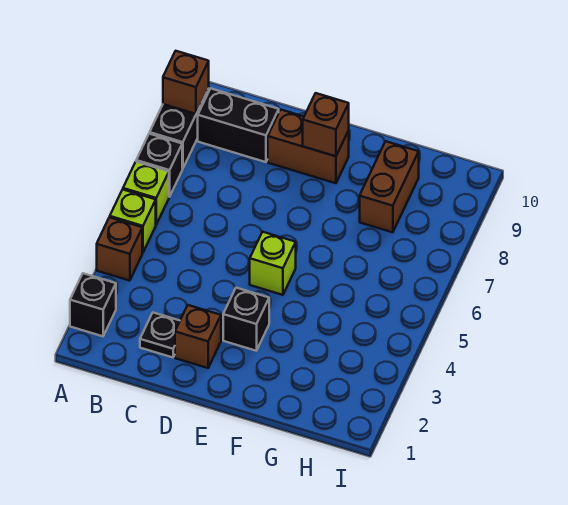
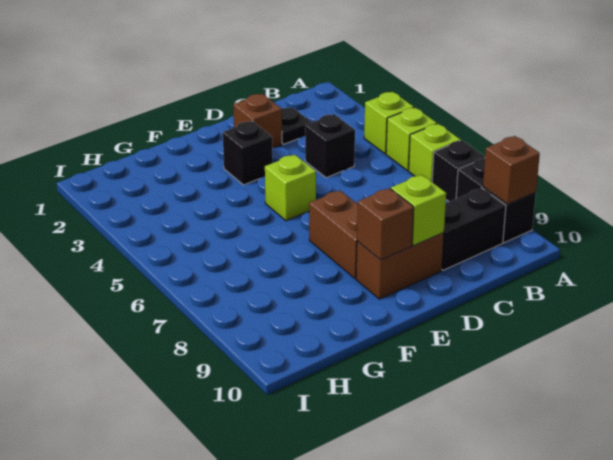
black brick A2 level 1 -> black brick C4 level 1
brown brick A4 level 1 -> lime brick A4 level 1
none -> lime brick D9 level 2
brown brick G8:G9 level 1 -> brown brick E7:E8 level 1

